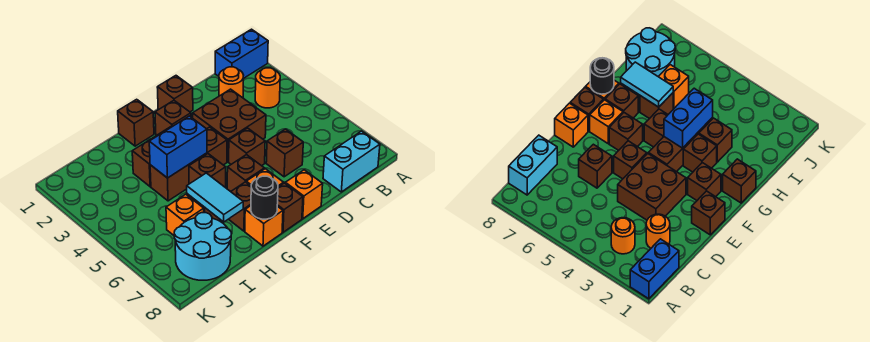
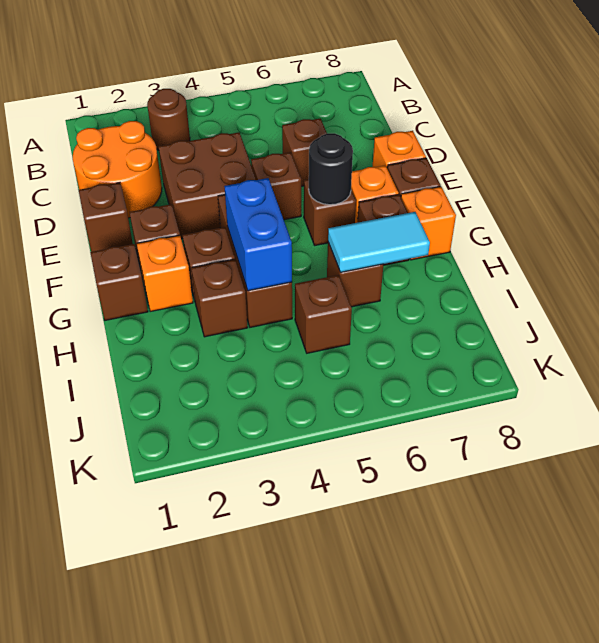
blue brick A1:B1 level 1 -> none
orange round brick B3 level 1 -> brown round brick B3 level 1
cyan brick B8:C8 level 1 -> none
orange round brick C2 level 1 -> orange round brick C1:D2 level 1
brown brick G5 level 1 -> brown brick I5 level 1
black round brick G8 level 2 -> black round brick F6 level 2
orange brick I6 level 1 -> orange brick G2 level 1
cyan round brick I7:J8 level 1 -> none

